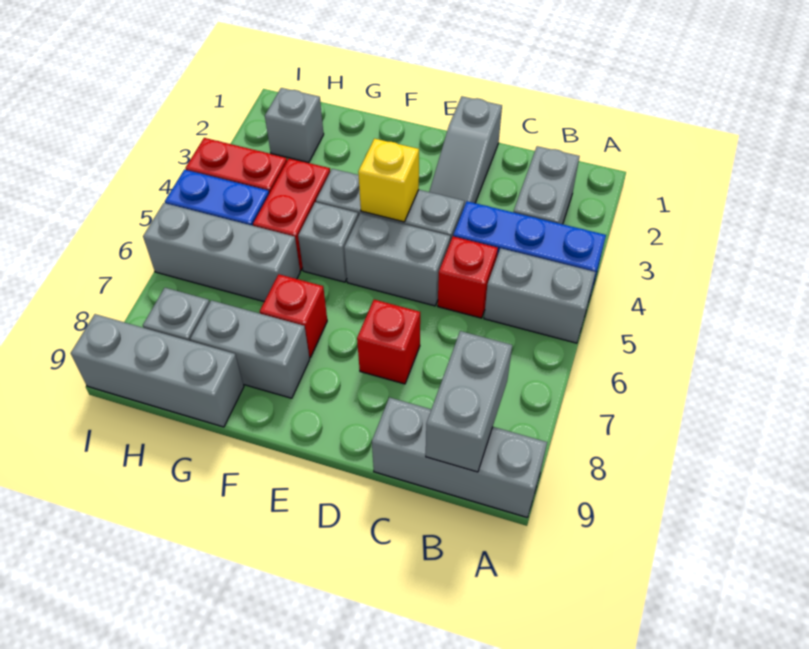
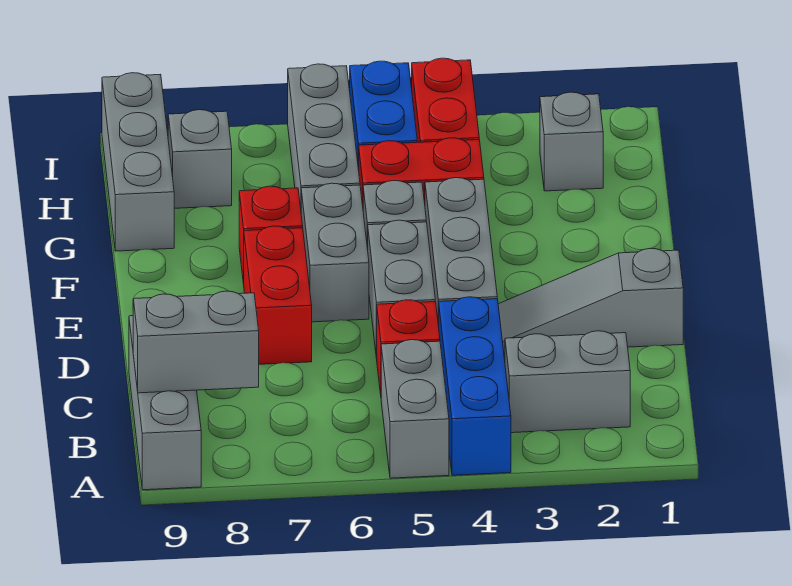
red brick D7 level 1 -> red brick D7:E7 level 1
yellow brick E4 level 2 -> none
grey brick F8:G8 level 1 -> grey brick E6:F6 level 1

